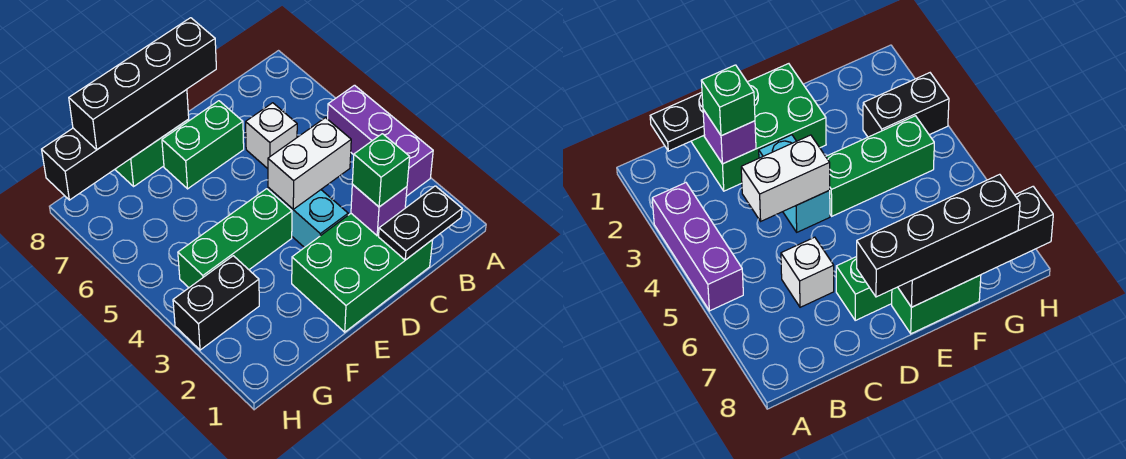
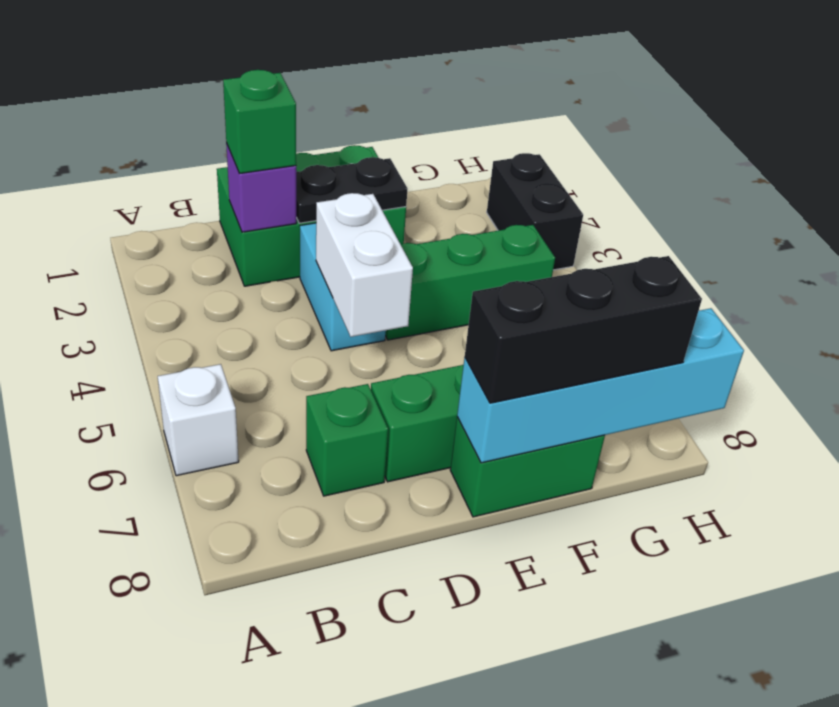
purple brick A3:A5 level 1 -> none
black plate B1:C1 level 2 -> black plate D2:E2 level 2
white brick C4:D4 level 2 -> white brick D4:D5 level 2
white brick C6 level 1 -> white brick A6 level 1
none -> green brick C7 level 1
black brick D8:G8 level 3 -> black brick E8:G8 level 3
black brick E8:H8 level 2 -> cyan brick E8:H8 level 2
black brick G3:H3 level 1 -> black brick H2:H3 level 1

